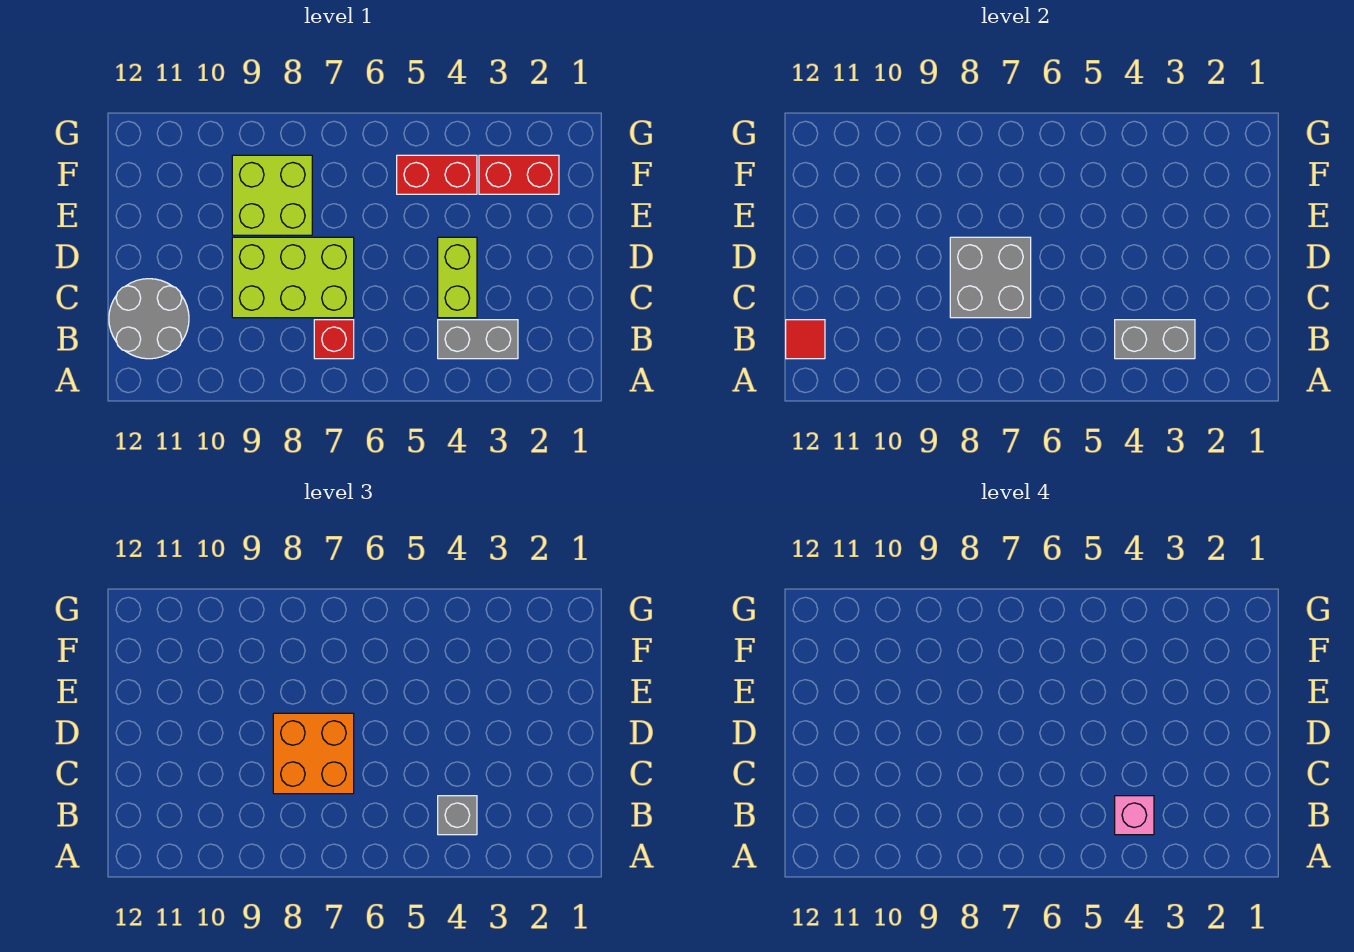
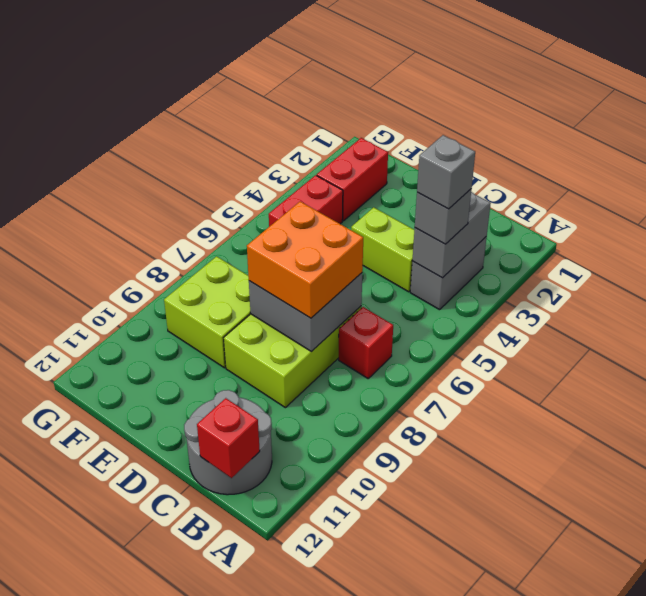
pink brick B4 level 4 -> grey brick B4 level 4
red tile B12 level 2 -> red brick B12 level 2

